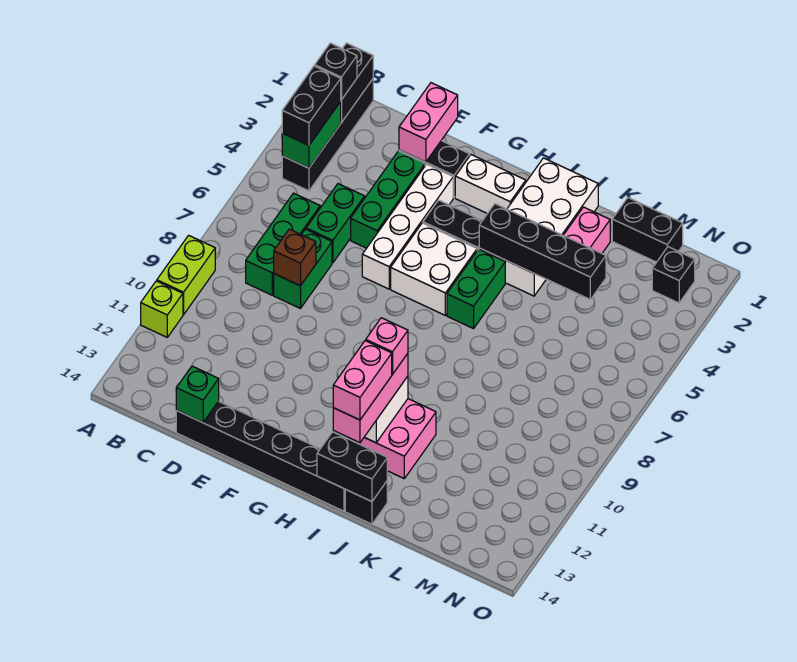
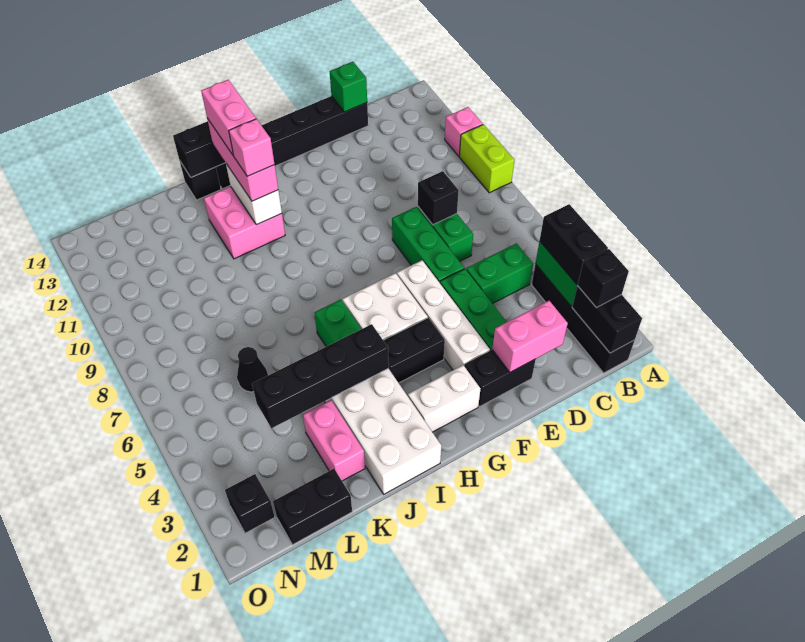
lime brick A11 level 1 -> pink brick A11 level 1
green brick C6:C8 level 1 -> green brick E6:E8 level 1
green brick D5:D6 level 1 -> green brick C5:D5 level 1
brown brick D8 level 2 -> black brick D8 level 2
pink brick E1:E2 level 2 -> pink brick D2:E2 level 2
none -> black cone L6 level 1

